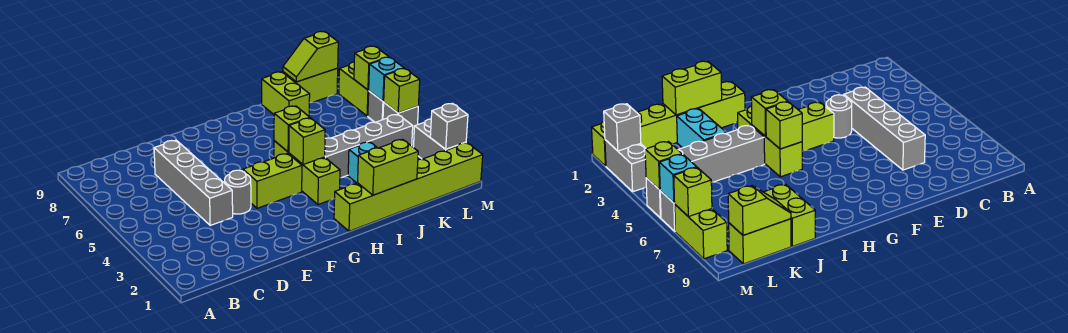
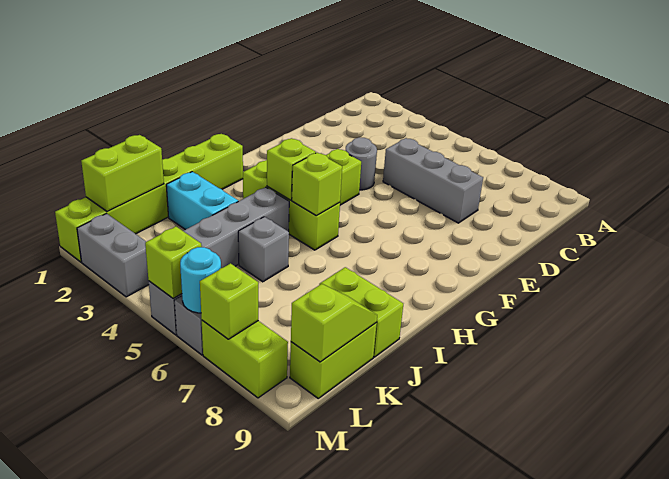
grey brick D4:D7 level 1 -> grey brick D5:D7 level 1
lime brick I1:J1 level 2 -> lime brick K1:L1 level 2
grey brick M2 level 2 -> grey brick J5 level 1
cyan brick M6 level 2 -> cyan round brick M6 level 2

